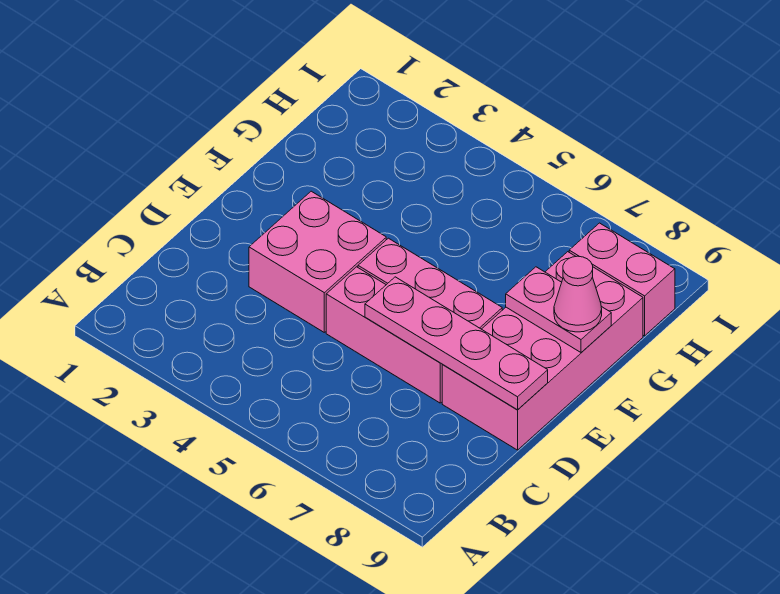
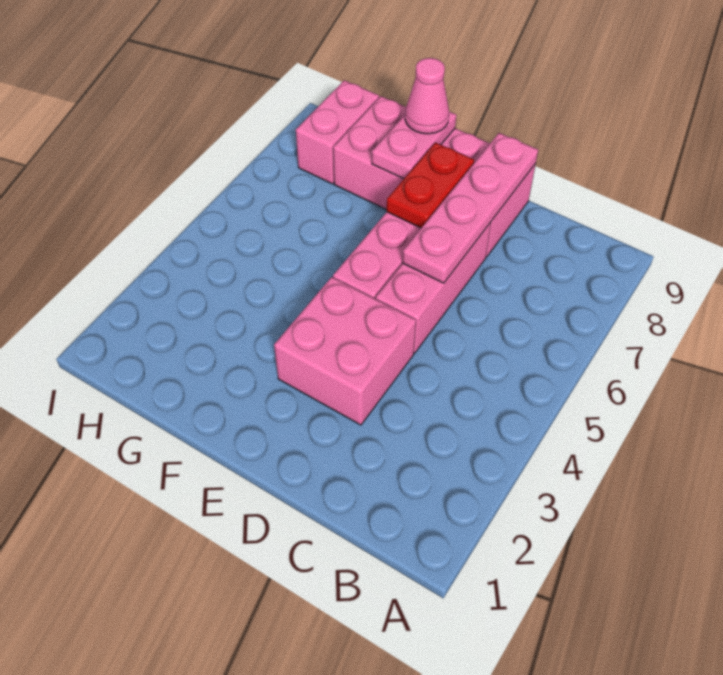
none -> red plate E7:E8 level 2

